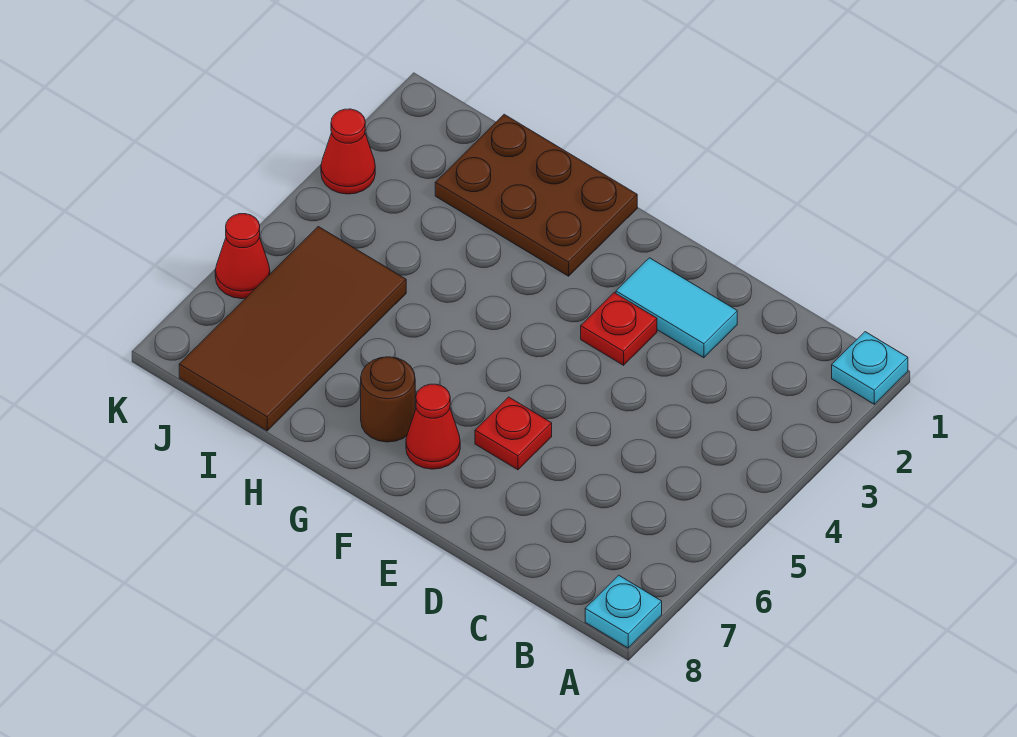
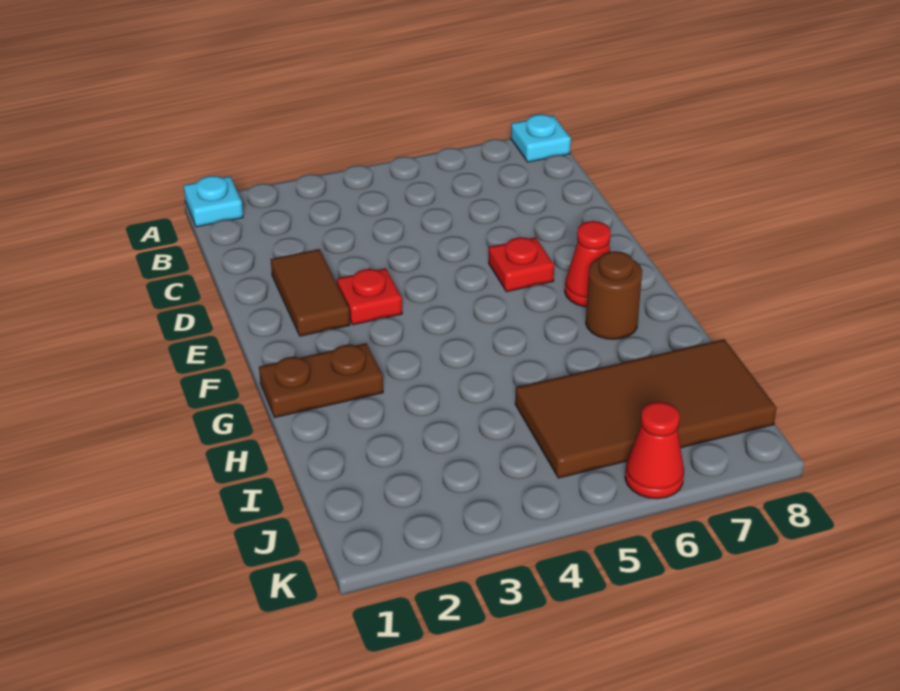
cyan tile D2:E2 level 1 -> brown tile D2:E2 level 1
brown plate G1:I2 level 1 -> brown plate G1:G2 level 1
red cone K3 level 1 -> none

